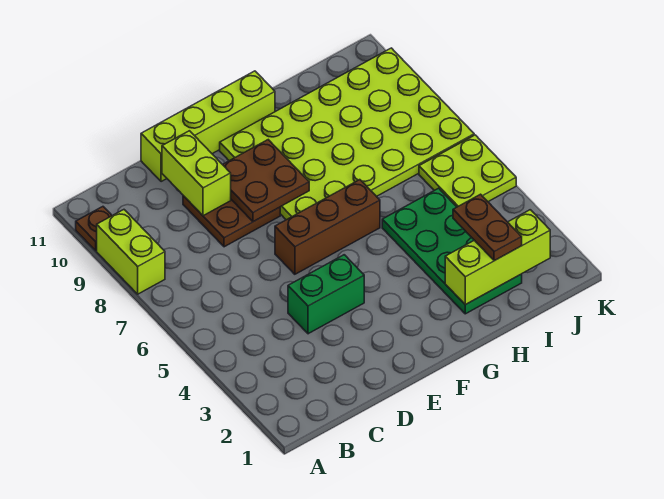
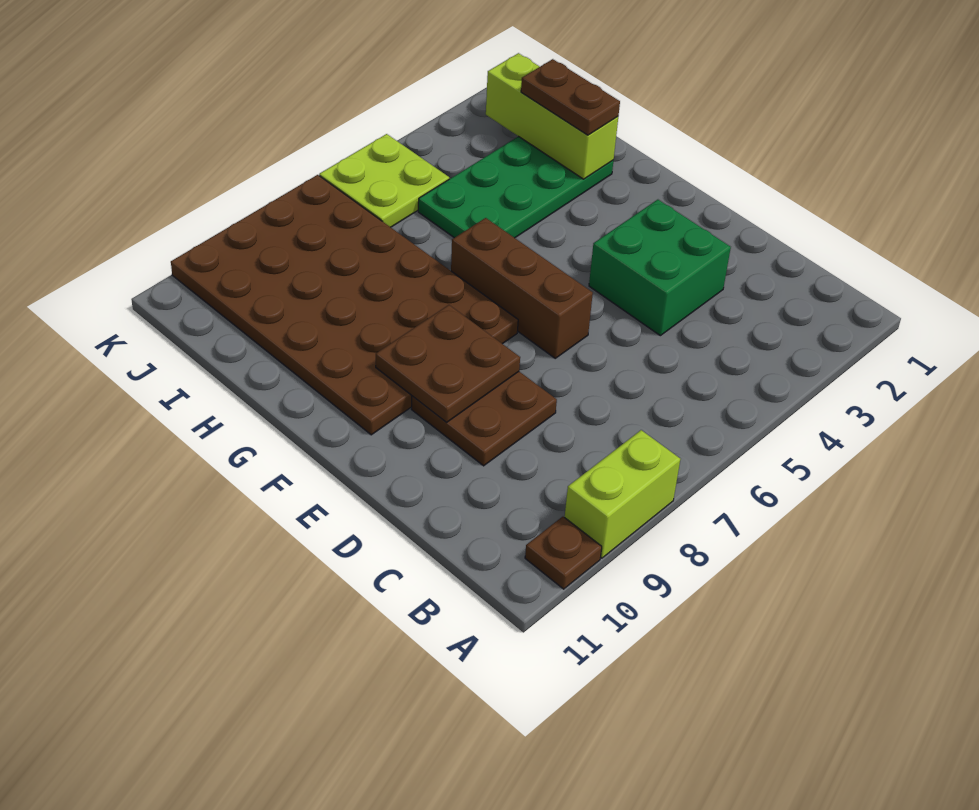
green brick D4:E4 level 1 -> green brick D3:E4 level 1
lime brick D9:D10 level 2 -> none
lime brick D11:G11 level 1 -> none
lime plate F7:K10 level 1 -> brown plate F7:K10 level 1
brown plate I2:I3 level 3 -> brown plate H2:I2 level 3

